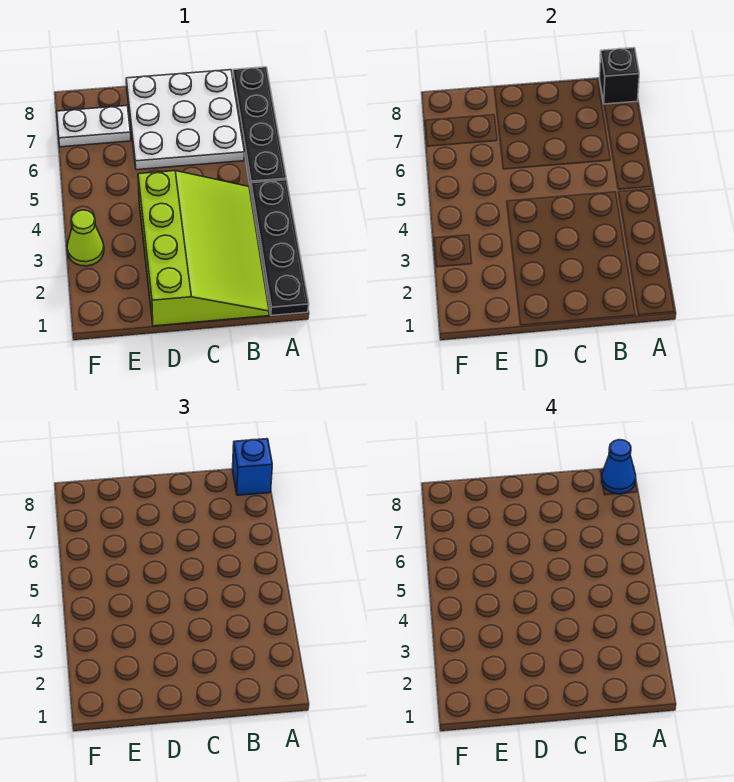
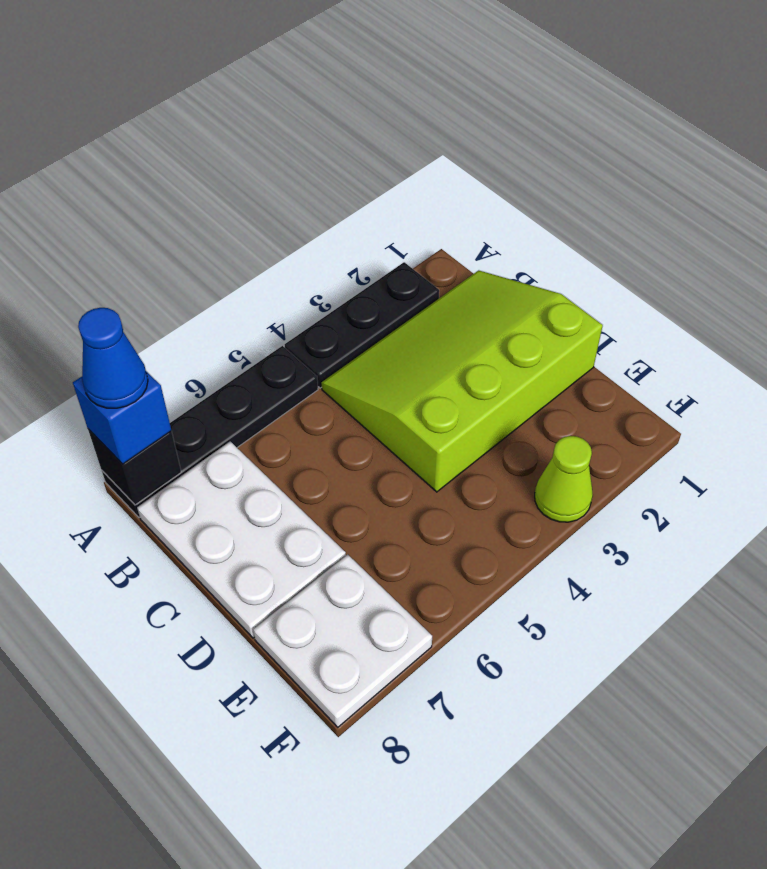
black plate A1:A4 level 1 -> black plate A2:A4 level 1
white plate B6:D8 level 1 -> white plate B7:D8 level 1
white plate E7:F7 level 1 -> white plate E7:F8 level 1

